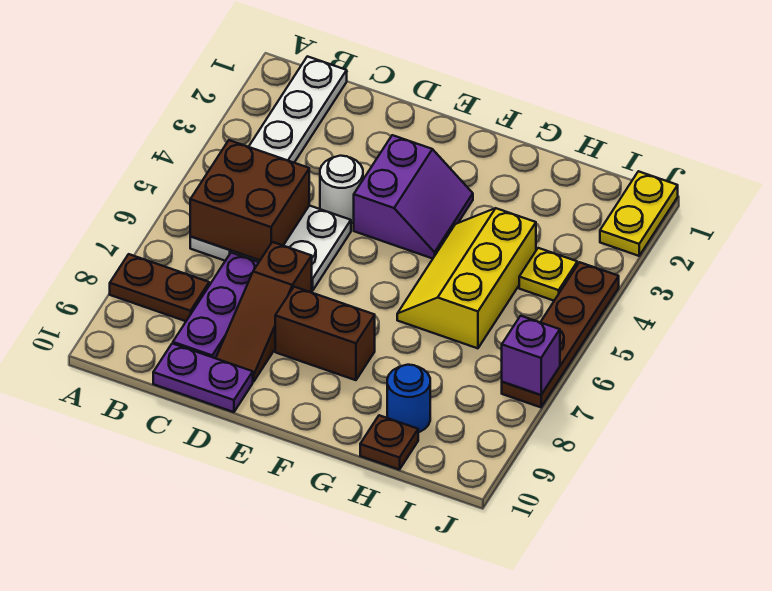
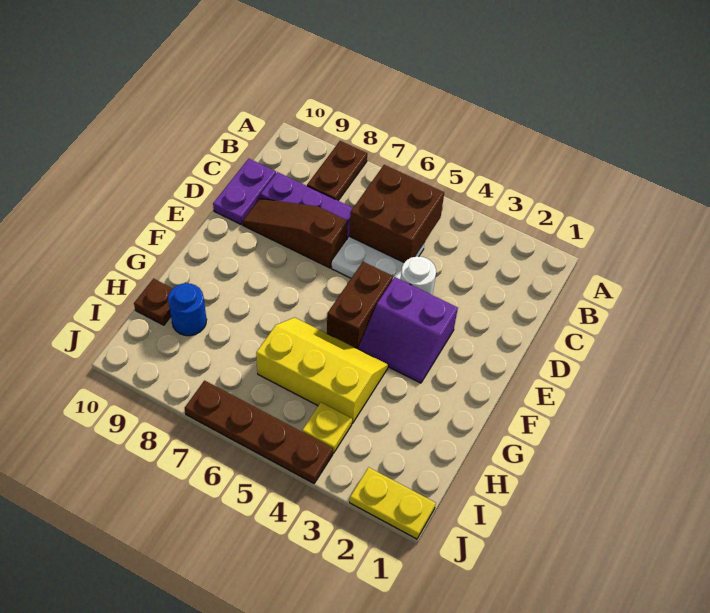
white plate B1:B6 level 1 -> none
brown brick E8:F8 level 1 -> brown brick E5:F5 level 1
purple brick J7 level 2 -> none

